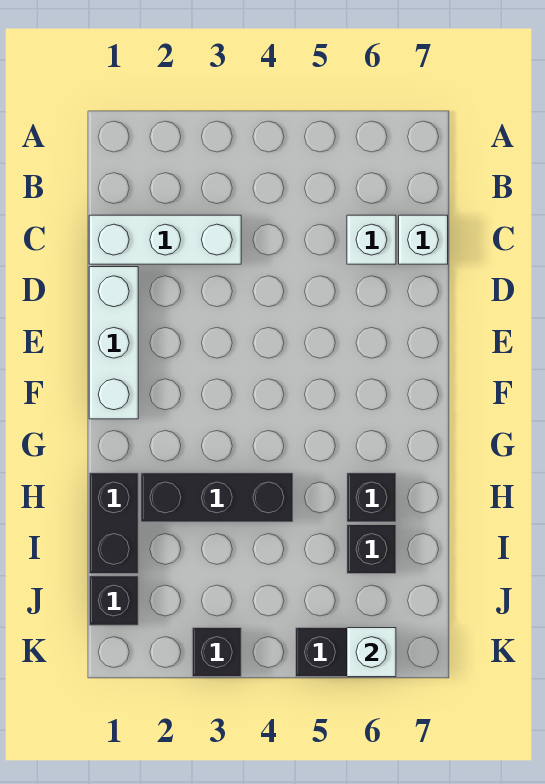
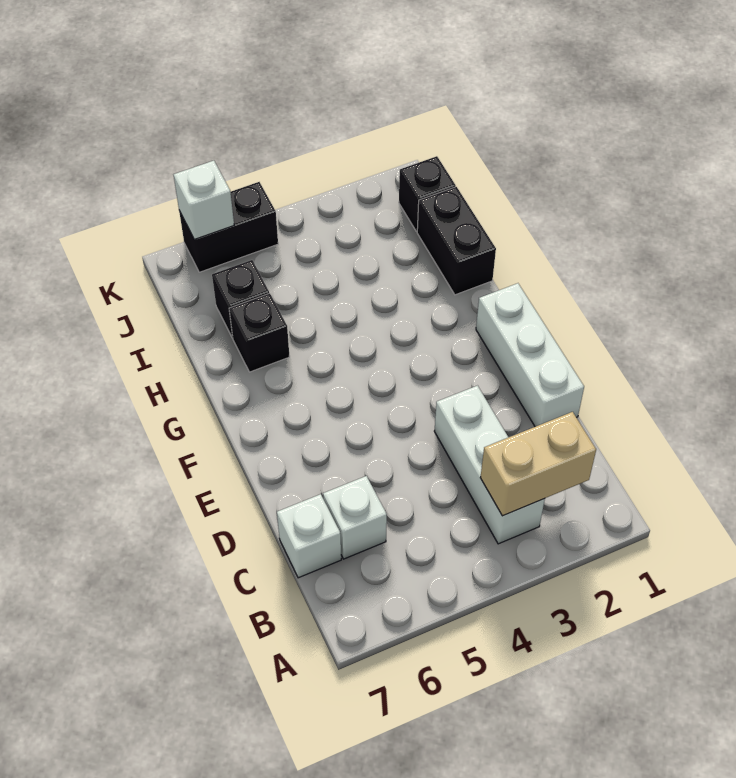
none -> tan brick B2:B3 level 2
white brick C1:C3 level 1 -> white brick B3:D3 level 1
black brick H2:H4 level 1 -> none
black brick K3 level 1 -> none

